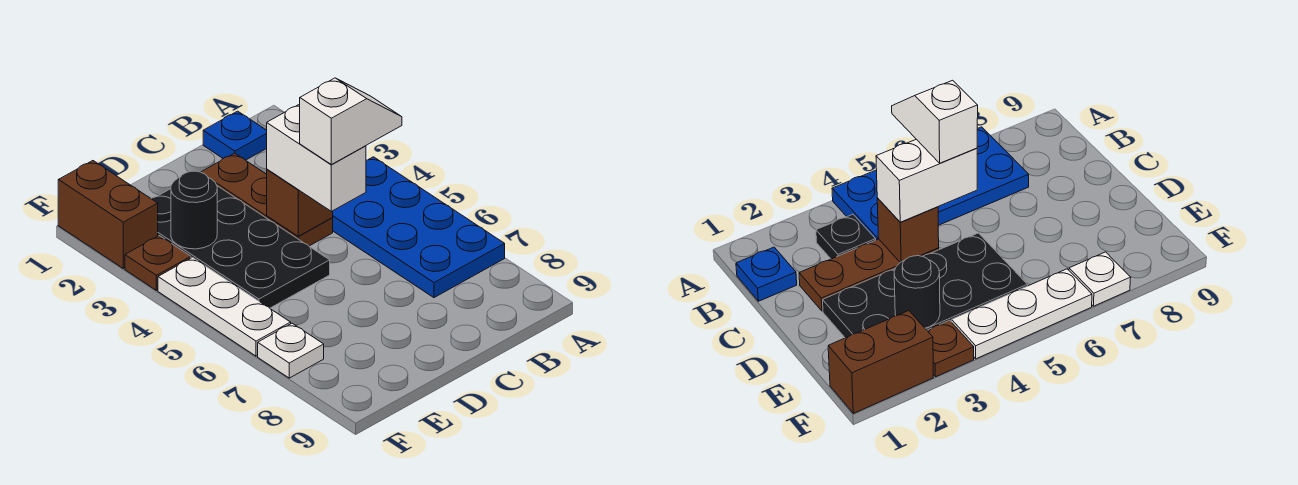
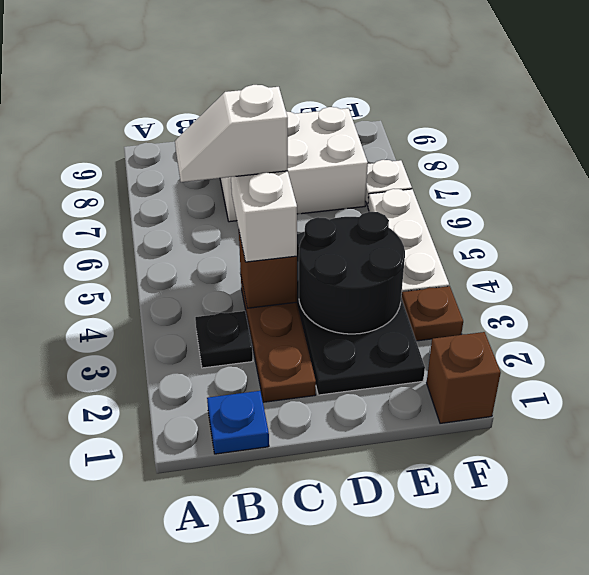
blue plate A4:B7 level 1 -> none
none -> white brick C7:E8 level 1
black round brick E3 level 2 -> black round brick D3:E4 level 2
brown brick F1:F2 level 1 -> brown brick F1 level 1

